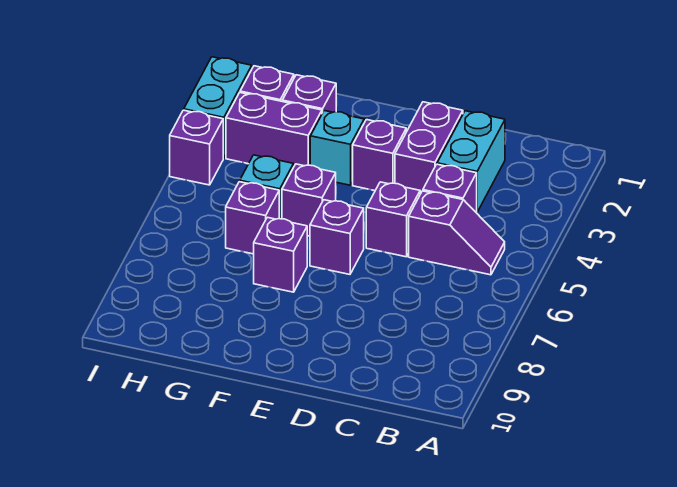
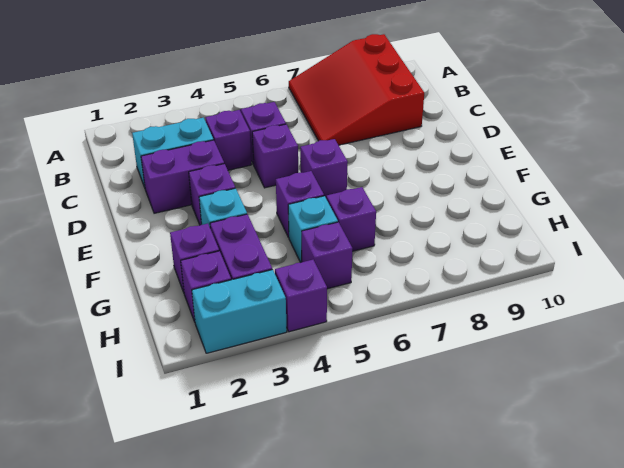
none -> red slope A7:C9 level 1 top 9
purple brick F7 level 1 -> purple brick H5 level 1

